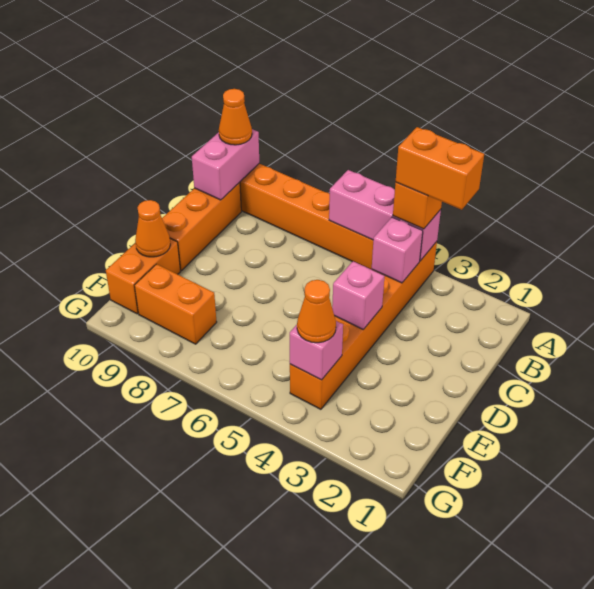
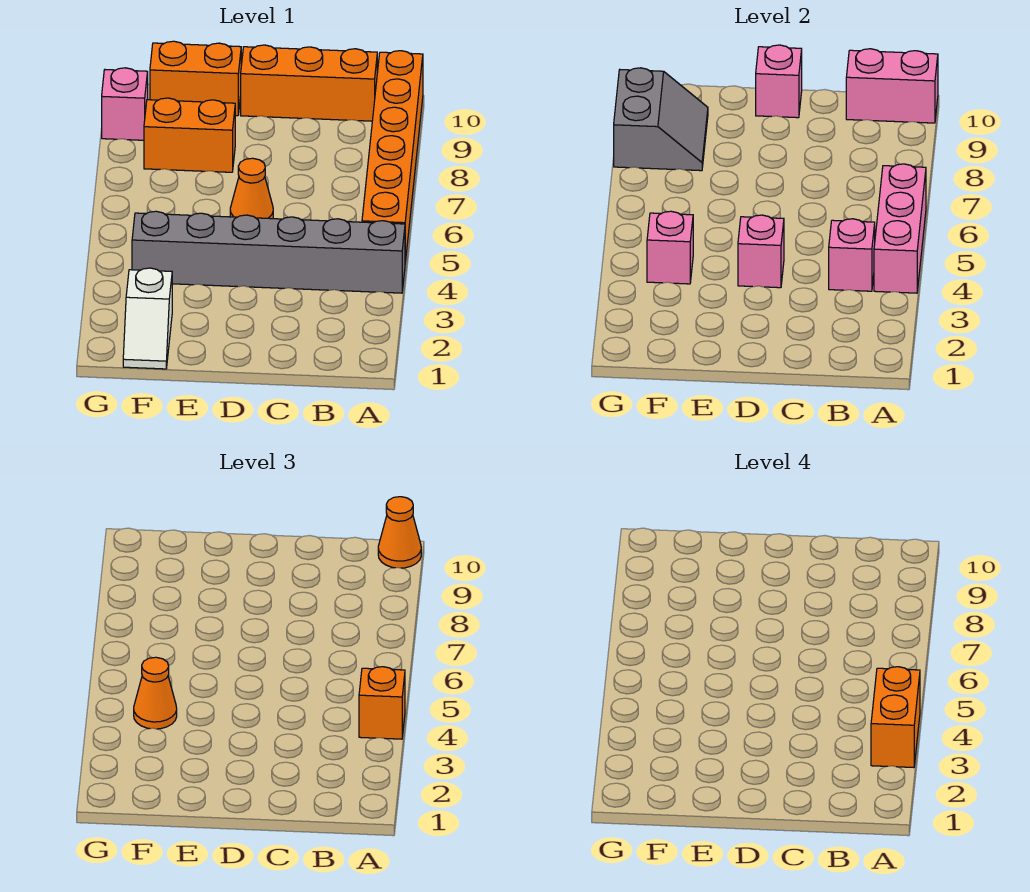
orange brick A4:F4 level 1 -> grey brick A4:F4 level 1
none -> pink brick D10 level 2
orange cone E10 level 2 -> orange cone D6 level 1
none -> white slope F1:F2 level 1 top 2
orange brick F8:F9 level 1 -> orange brick E8:F8 level 1
none -> grey slope F8:G9 level 2 top G
none -> pink brick G9 level 1

